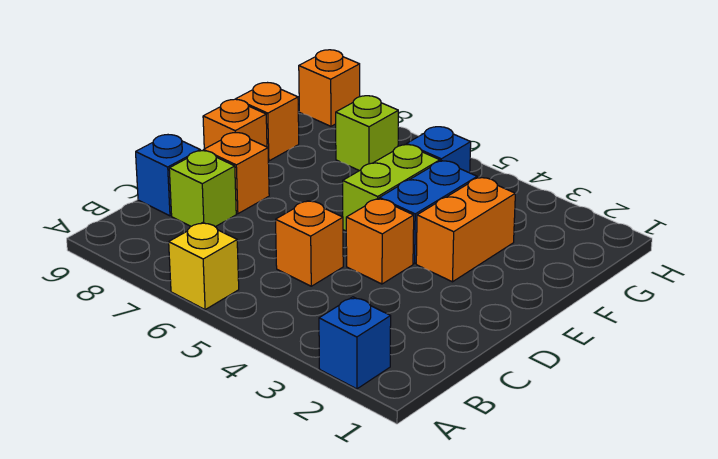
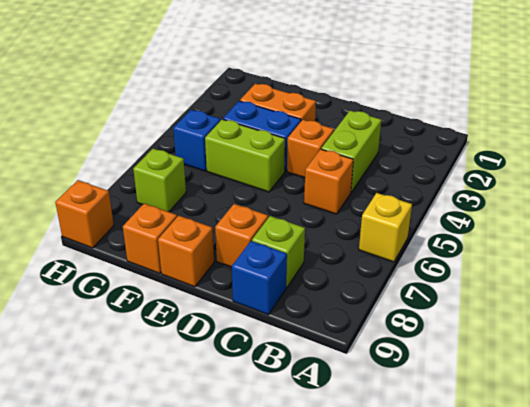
blue brick A2 level 1 -> none
none -> lime brick C3:C4 level 1

